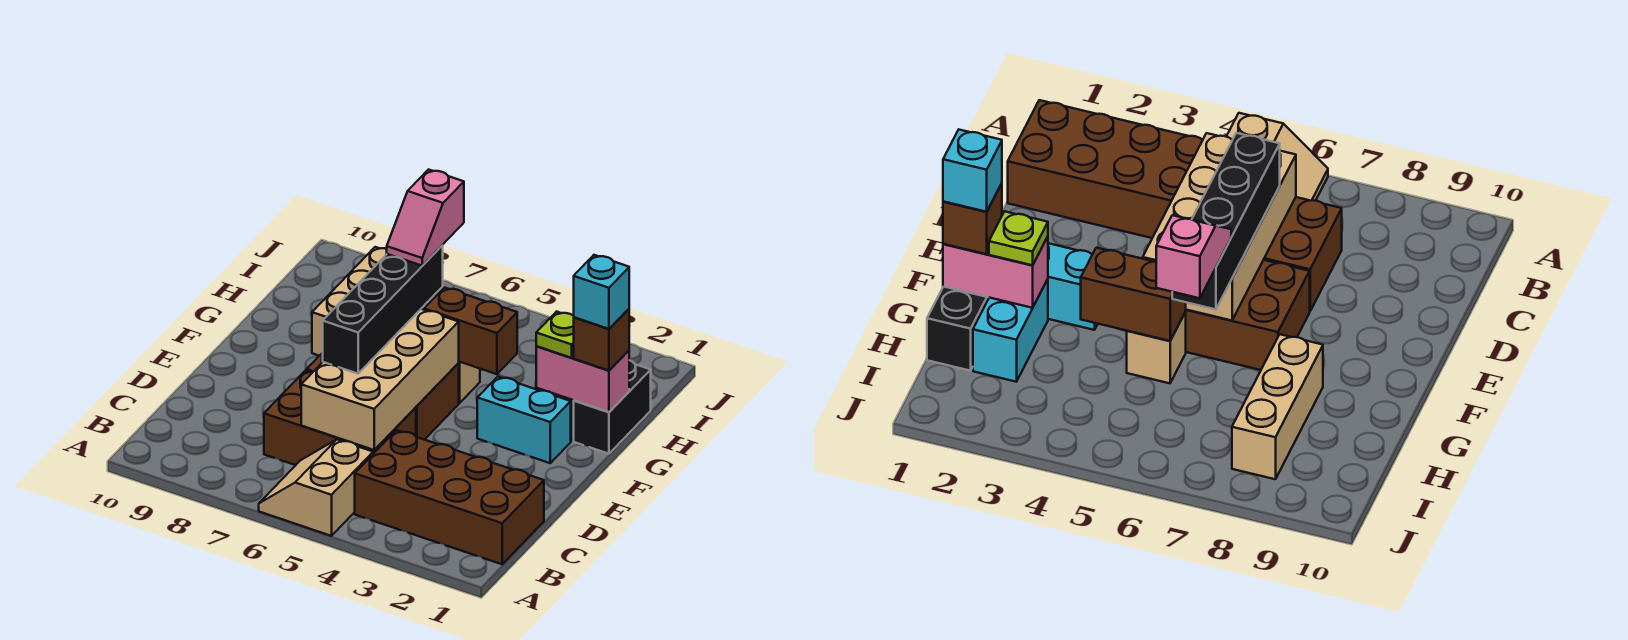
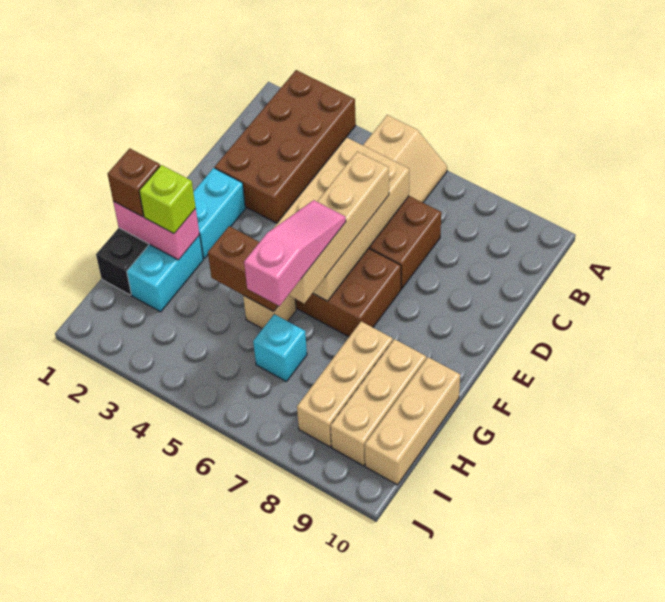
brown brick B1:C4 level 1 -> brown brick A2:D3 level 1
black brick D6:G6 level 3 -> tan brick D6:G6 level 3
cyan brick F2:F3 level 1 -> cyan brick E2:F2 level 1
cyan brick G1 level 4 -> cyan brick H6 level 1
lime plate G2 level 3 -> lime brick G2 level 3
pink slope G6:H6 level 4 top H -> pink slope F6:H6 level 4 top H
none -> tan brick G9:I9 level 1
none -> tan brick G10:I10 level 1

